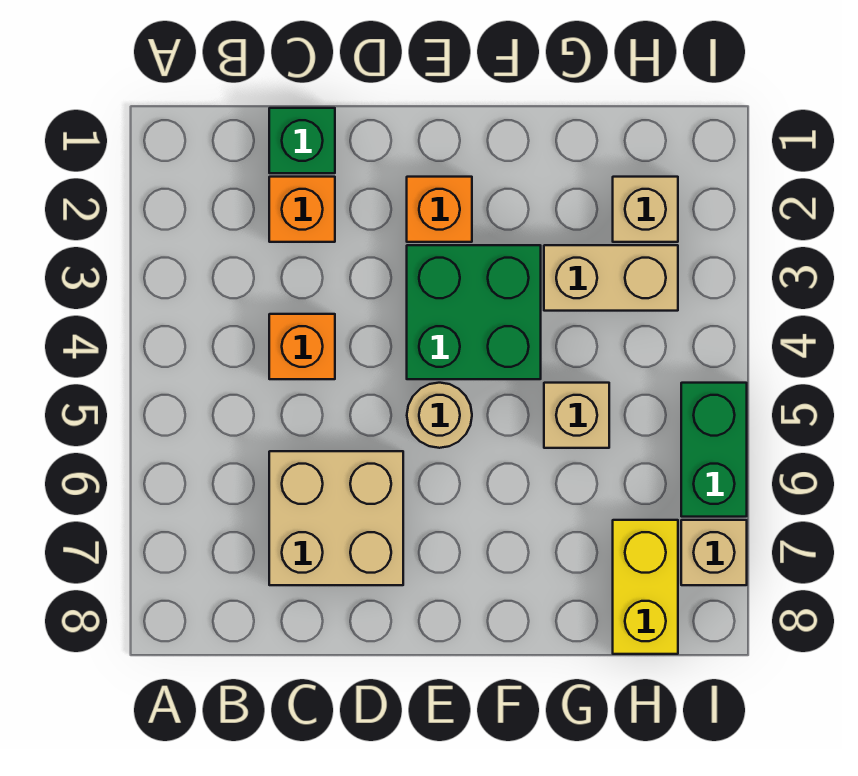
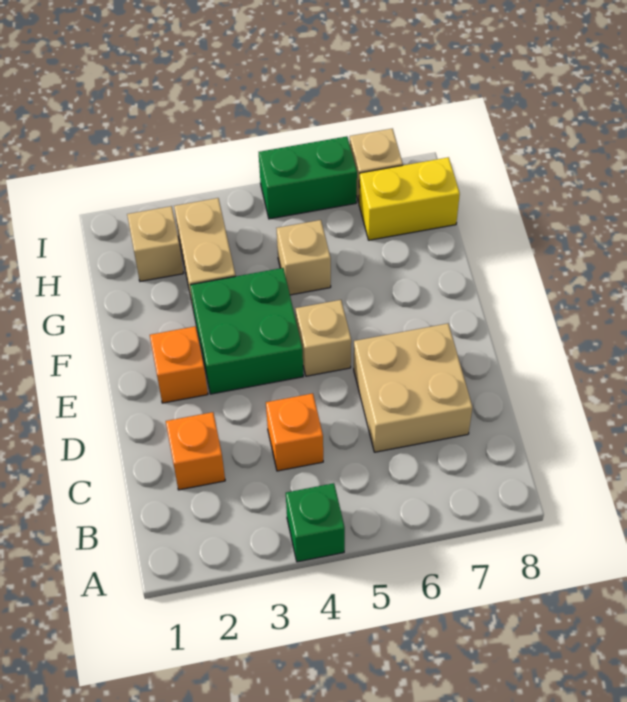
green brick C1 level 1 -> green brick A4 level 1
tan round brick E5 level 1 -> tan brick E5 level 1

